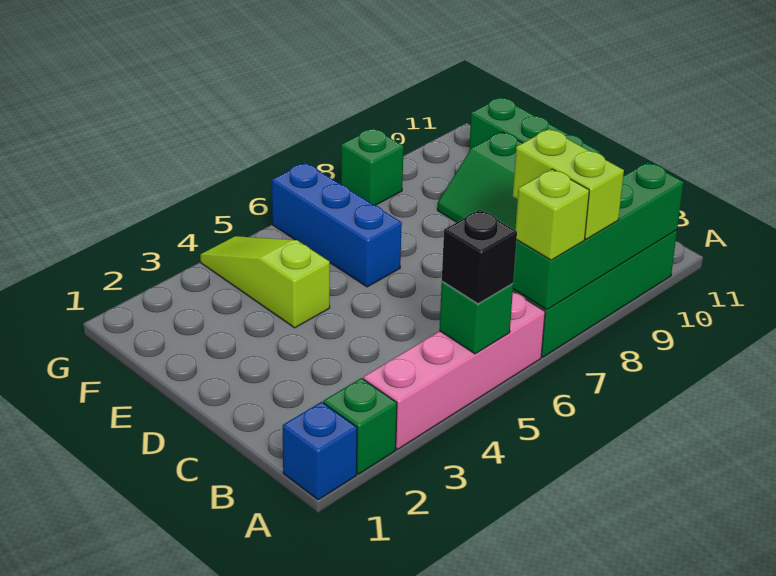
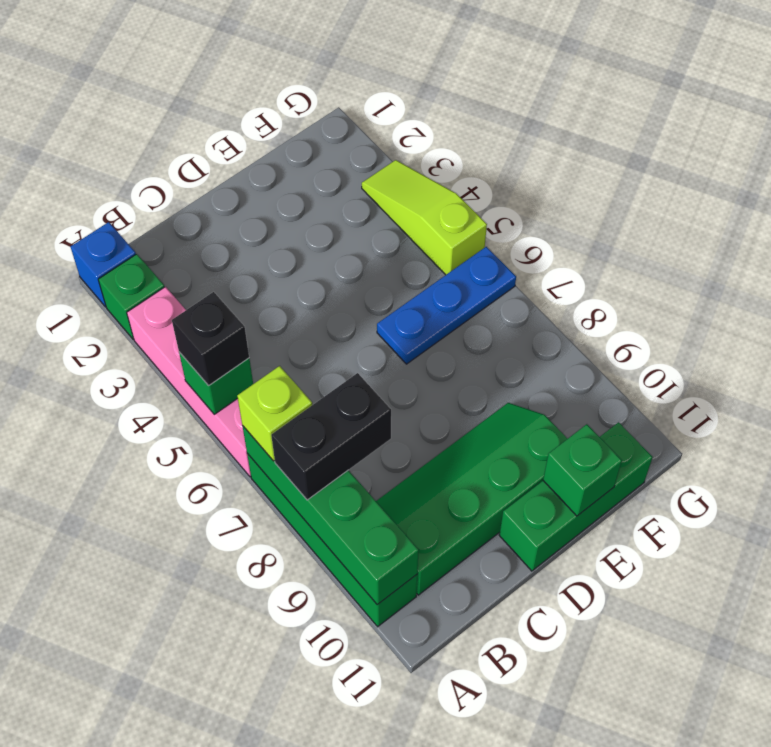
lime brick A8:B8 level 3 -> black brick A8:B8 level 3
lime slope E4:G4 level 1 top E -> lime slope G3:G5 level 1 top 5
blue brick E6:G6 level 1 -> blue plate E6:G6 level 1
green brick G8 level 1 -> green brick E11 level 2

